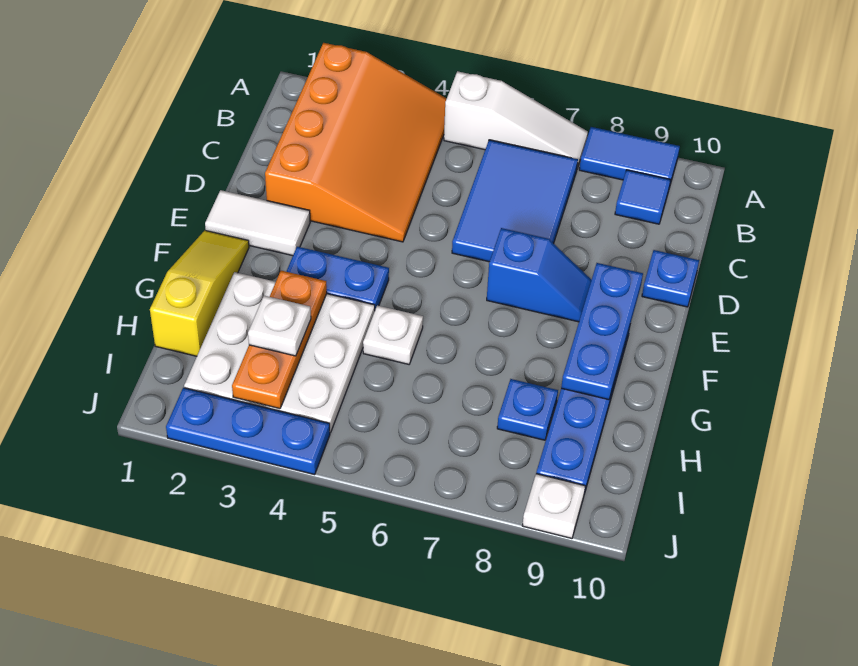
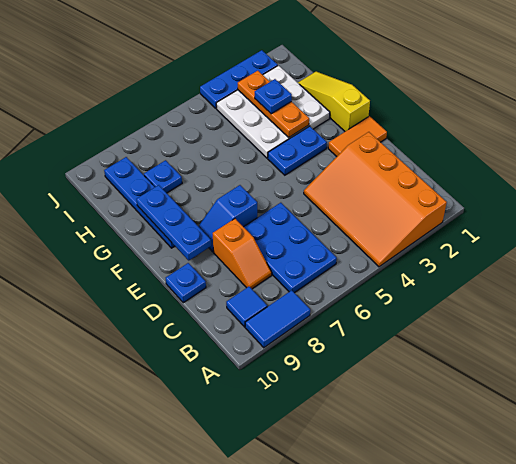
white slope A5:A7 level 1 top 5 -> none
blue tile B6:D7 level 1 -> blue plate B6:D7 level 1
none -> orange slope C8:D8 level 1 top D
white tile E1:E2 level 1 -> orange tile E1:E2 level 1
yellow slope F1:H1 level 1 top H -> yellow slope F1:H1 level 1 top F
white plate G5 level 1 -> none
white plate H3 level 3 -> blue plate H3 level 3
white plate J9 level 1 -> none

